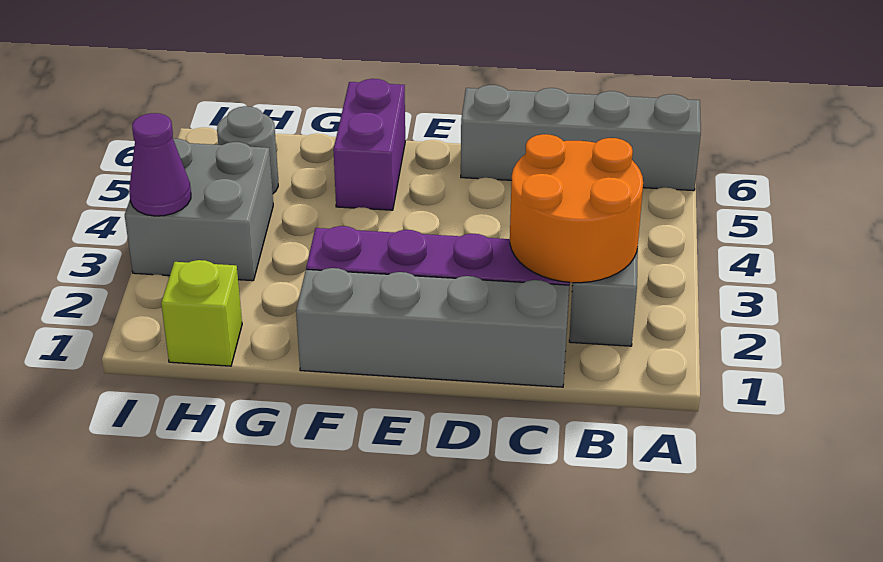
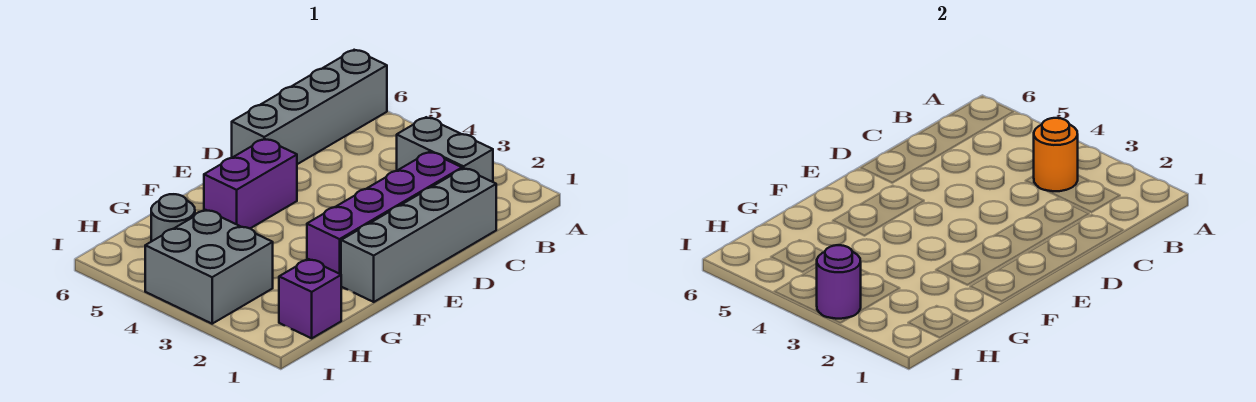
orange round brick B2:C3 level 2 -> orange round brick B3 level 2
purple brick F5:F6 level 1 -> purple brick E5:F5 level 1
lime brick H1 level 1 -> purple brick H1 level 1
purple cone I3 level 2 -> purple round brick I3 level 2

